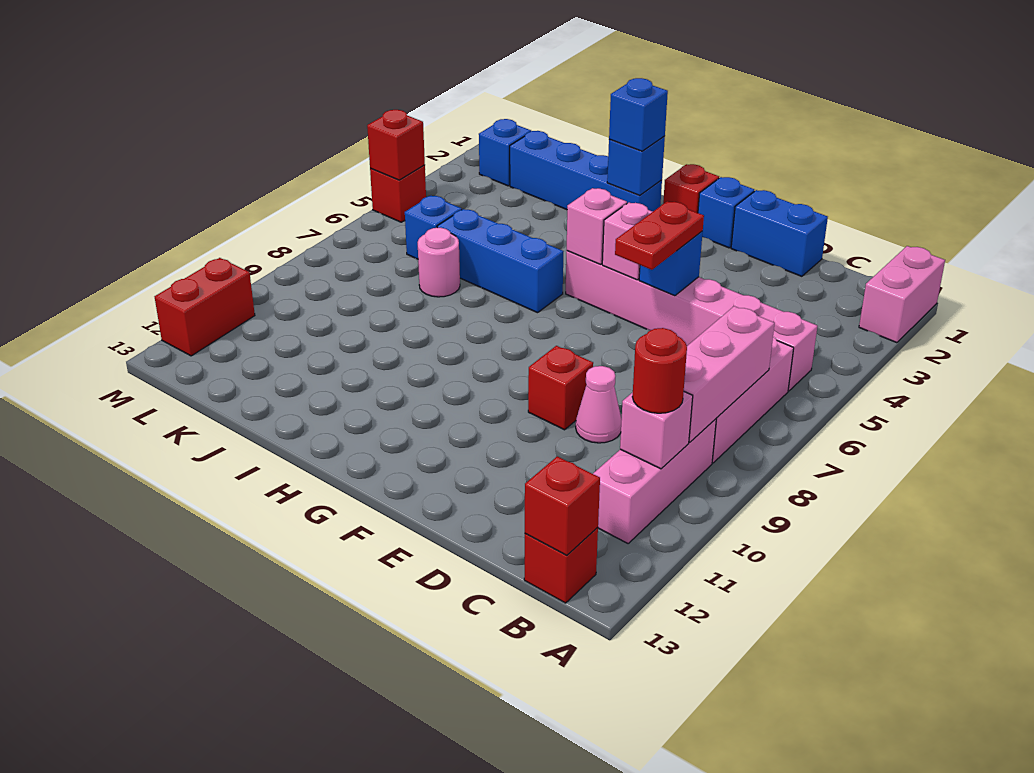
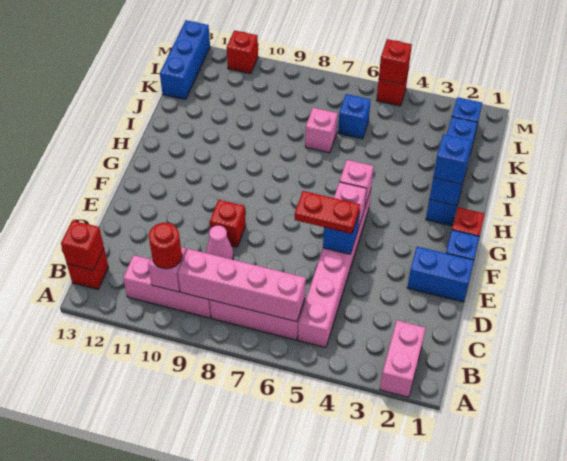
pink brick A1:A2 level 1 -> pink brick A2:B2 level 1
pink brick B7:B9 level 2 -> pink brick B6:B9 level 2
blue brick D1:E1 level 1 -> blue brick E1:E2 level 1
blue brick H6:J6 level 1 -> blue brick K13:M13 level 1
pink round brick J7 level 1 -> pink brick J7 level 1
red brick M11:M12 level 1 -> red brick M11 level 1

